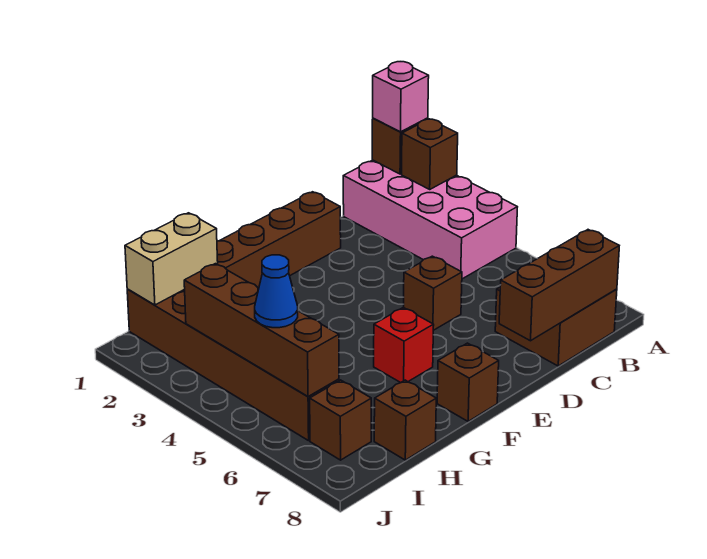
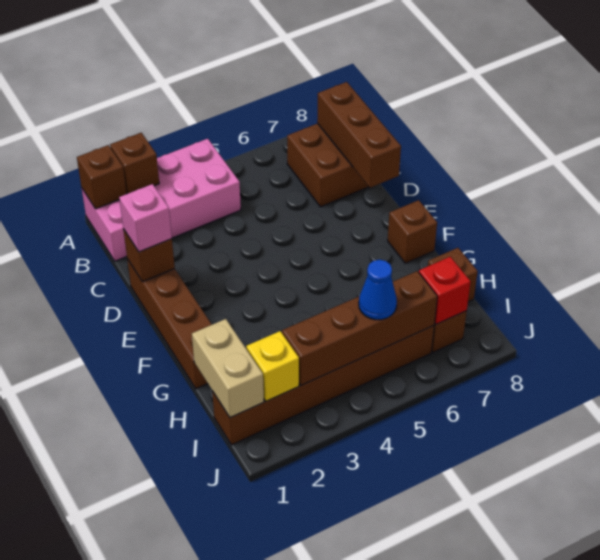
pink brick A1 level 3 -> pink brick D1 level 3
brown brick D5 level 1 -> brown brick D1 level 2
red brick F6 level 1 -> red brick I7 level 2
none -> yellow brick I2 level 2

